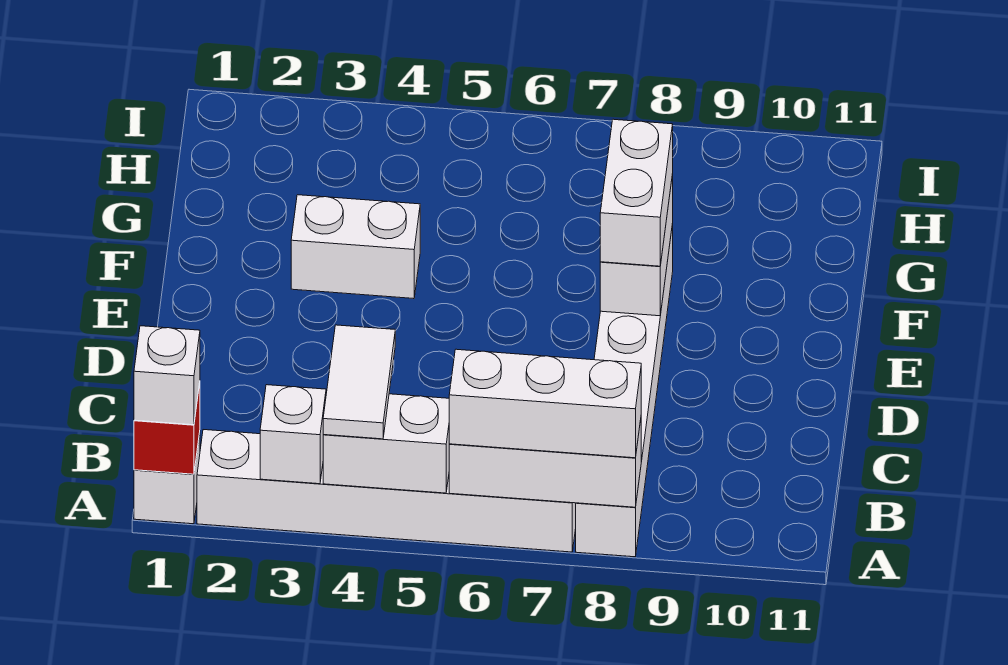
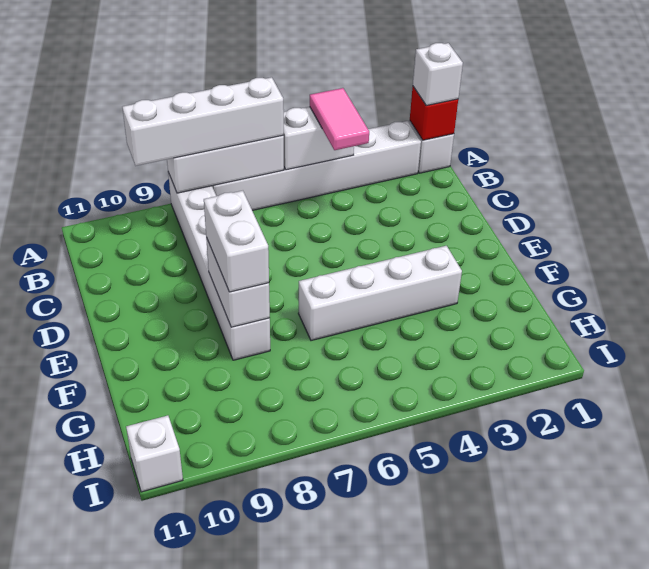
white brick A3 level 2 -> white brick I11 level 1
white tile A4:B4 level 3 -> pink tile A4:B4 level 3
white brick A6:A8 level 3 -> white brick A6:A9 level 3
white brick F3:F4 level 1 -> white brick F3:F6 level 1

